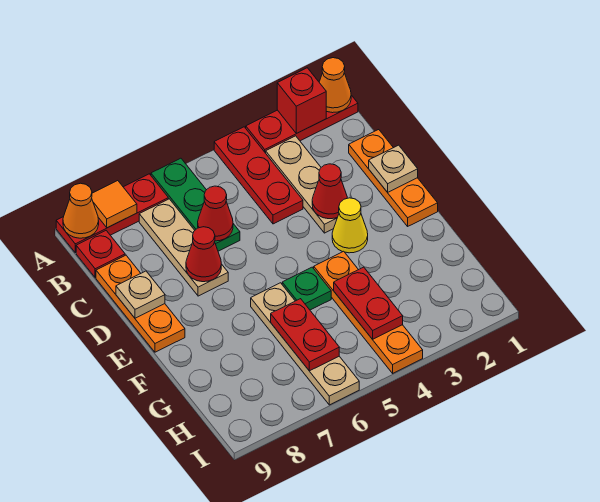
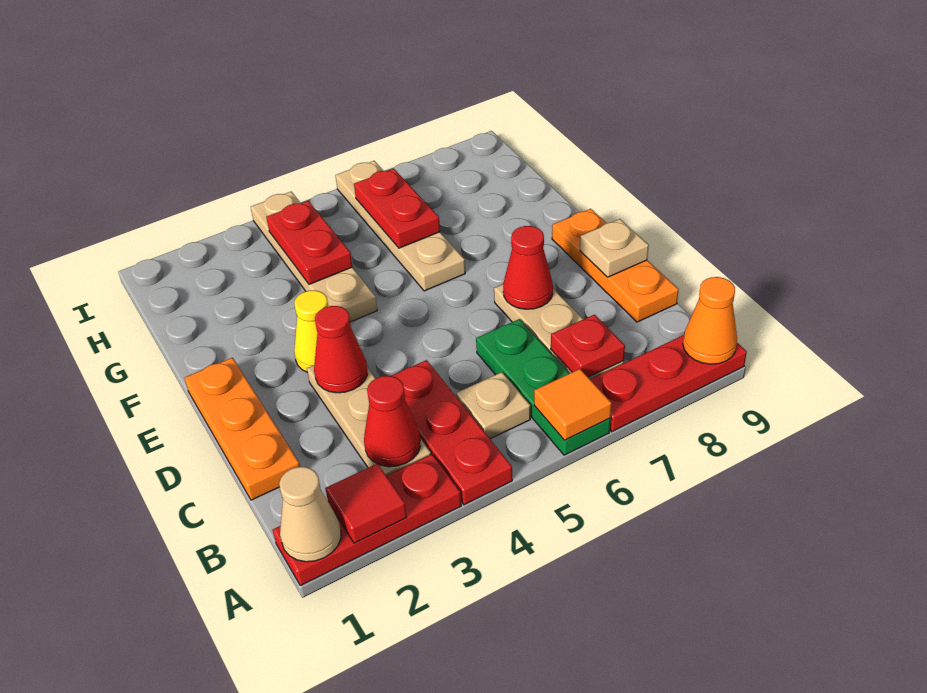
orange cone A1 level 2 -> tan cone A1 level 2
red brick A2 level 2 -> red tile A2 level 2
orange tile A8 level 2 -> orange tile A6 level 2
red plate B9 level 1 -> red plate B7 level 2
red cone C6 level 2 -> red cone B3 level 2
tan plate D1 level 2 -> tan plate B5 level 1
orange plate F4:I4 level 1 -> tan plate F4:I4 level 1
green plate F5 level 1 -> none

